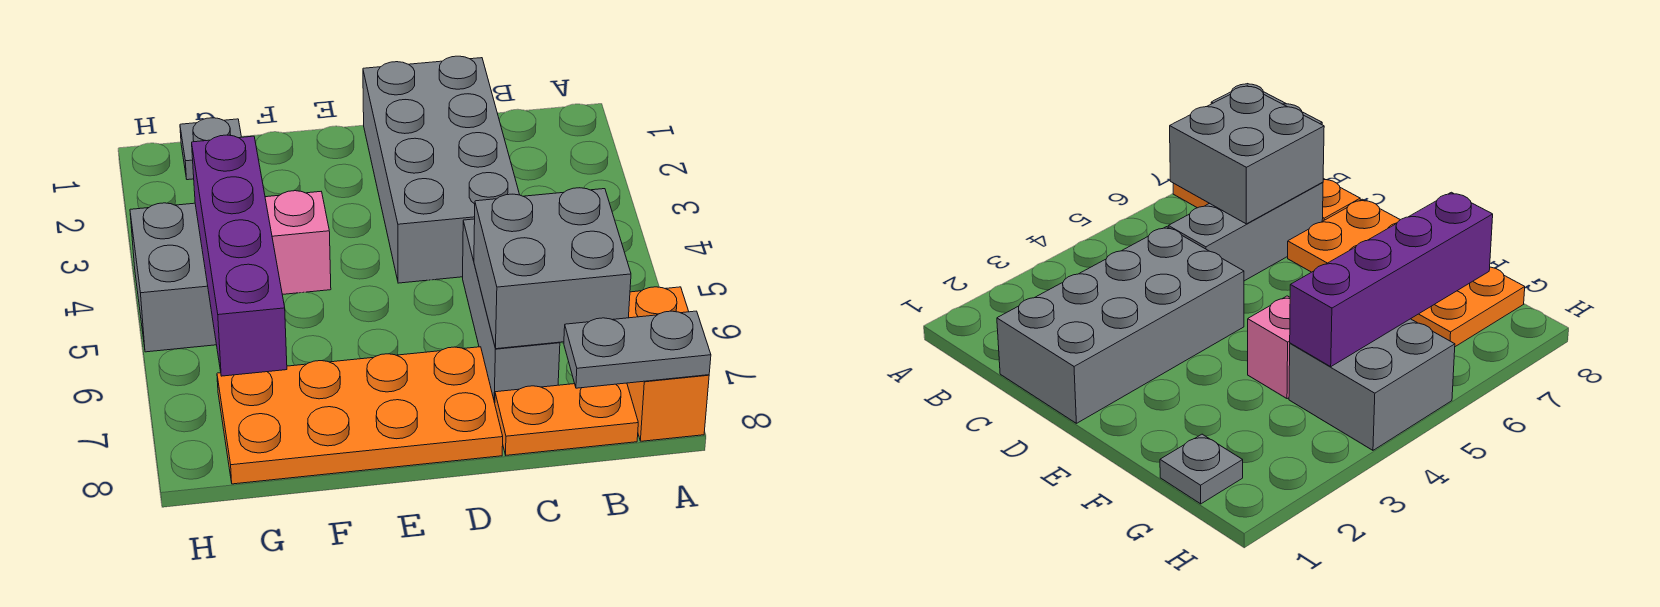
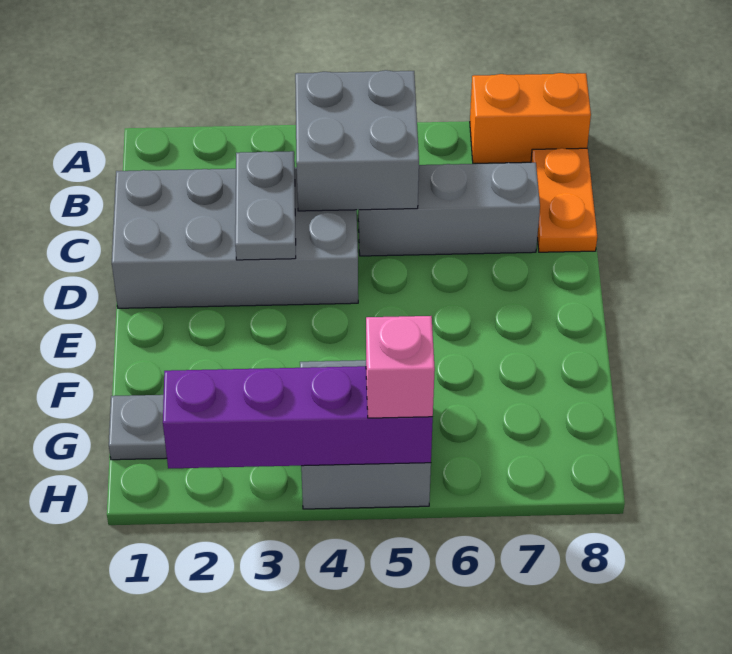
grey plate A8:B8 level 2 -> grey plate C3:D3 level 2
grey brick B6:C7 level 2 -> grey brick B4:C5 level 2
orange plate D7:G8 level 1 -> none
pink brick F4 level 1 -> pink brick H5 level 3
purple brick G4:G7 level 2 -> purple brick H2:H5 level 2

